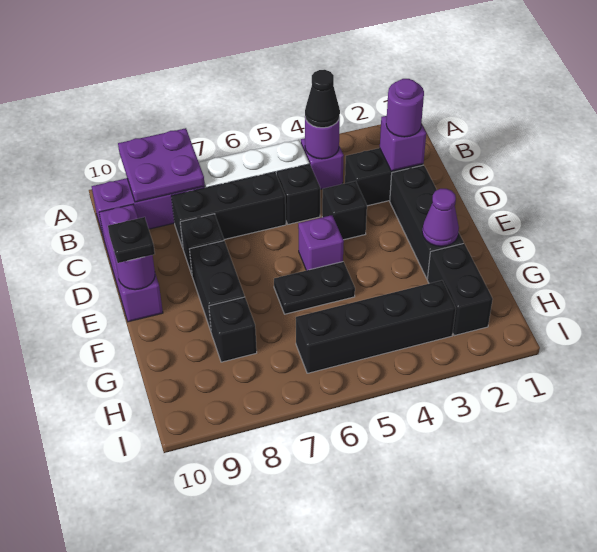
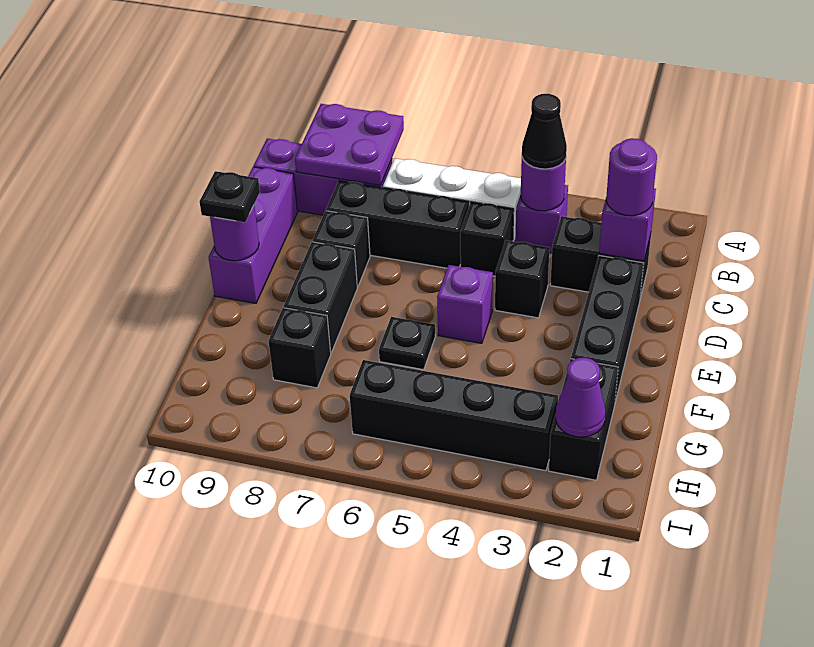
purple cone F2 level 2 -> purple cone H2 level 2
black plate F5:F6 level 1 -> black plate F6 level 1

